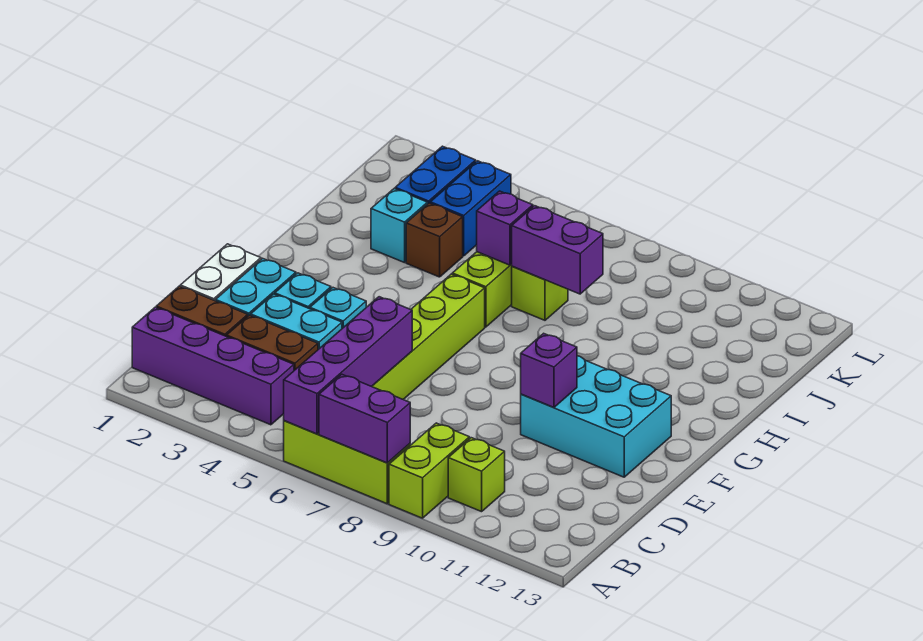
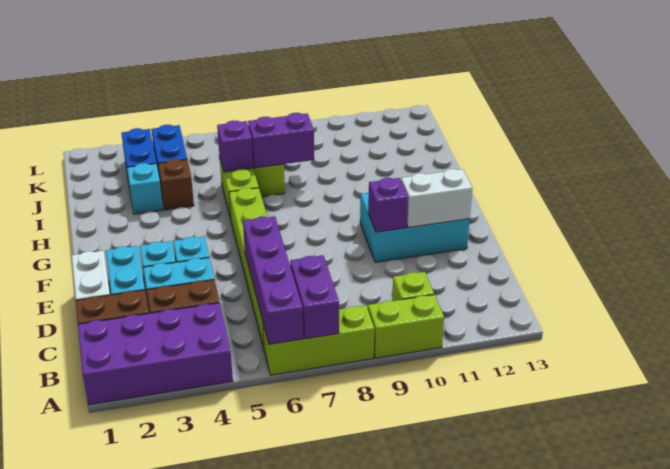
purple brick A7:A8 level 2 -> purple brick A7:B7 level 2
lime brick A9:B9 level 1 -> lime brick A9:A10 level 1
purple brick B1:B4 level 1 -> purple brick A1:B4 level 1
none -> white brick E11:E12 level 2

